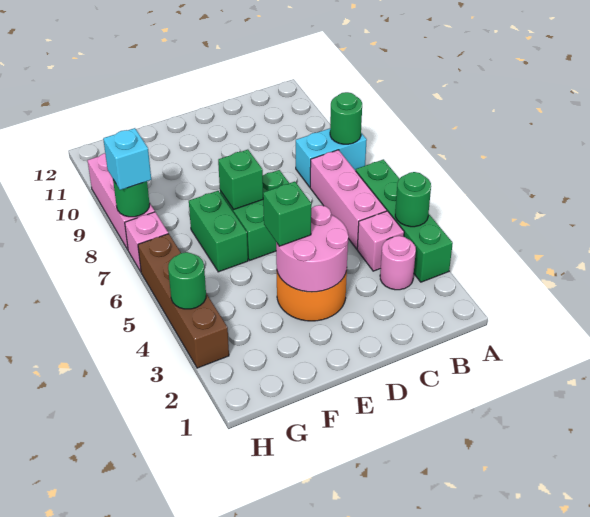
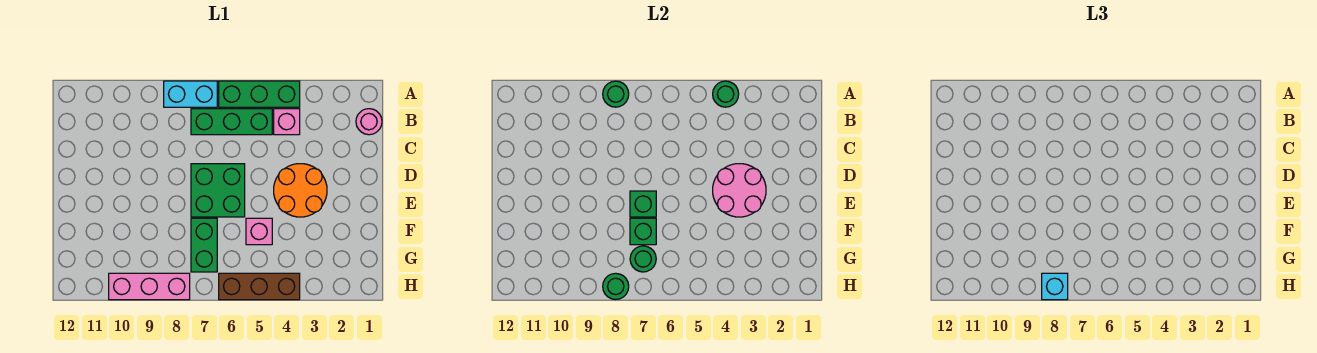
green brick A3:A6 level 1 -> green brick A4:A6 level 1
cyan brick A8:B8 level 1 -> cyan brick A7:A8 level 1
pink round brick B3 level 1 -> pink round brick B1 level 1
pink brick B5:B7 level 1 -> green brick B5:B7 level 1
green brick E4 level 3 -> green brick F7 level 2
green brick F6:F7 level 1 -> green brick F7:G7 level 1
brown brick H3:H6 level 1 -> brown brick H4:H6 level 1
green round brick H4 level 2 -> green round brick G7 level 2
pink brick H7 level 1 -> pink brick F5 level 1

